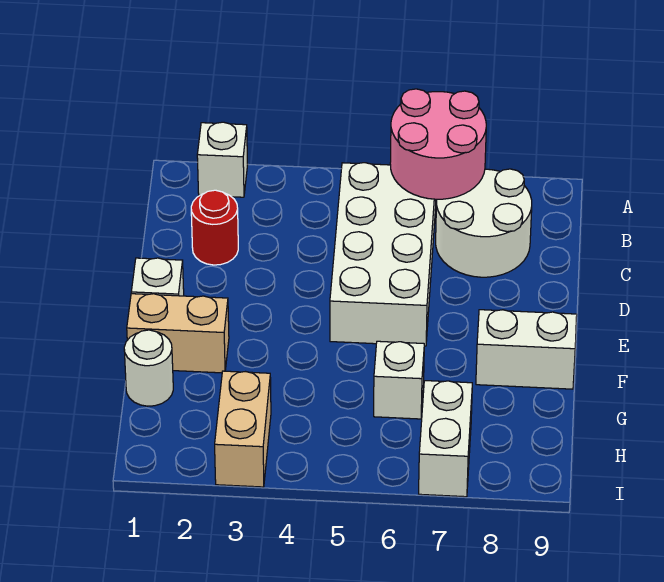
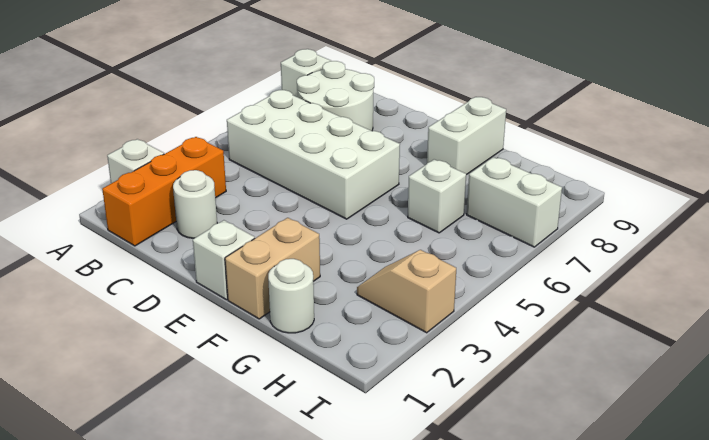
pink round brick A6:B7 level 2 -> none
none -> white brick A8 level 1
none -> orange brick B1:B3 level 1
red round brick C2 level 1 -> white round brick C2 level 1
tan brick H3:I3 level 1 -> tan slope H3:I3 level 1 top I

